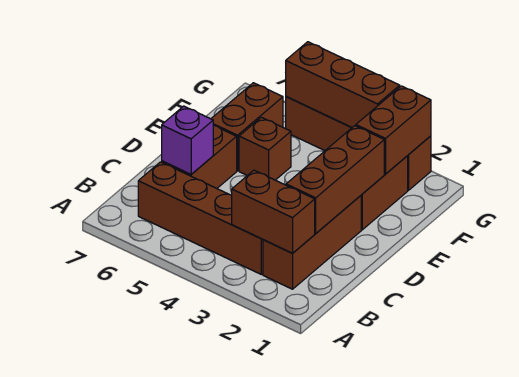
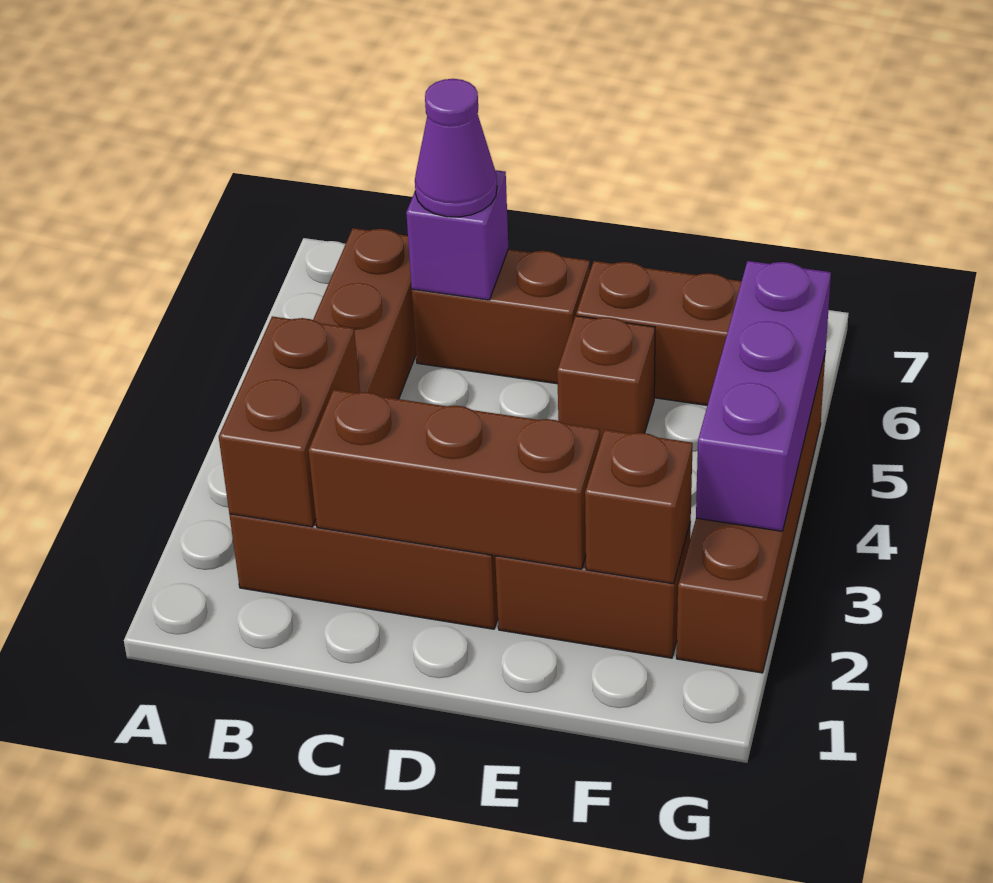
none -> purple cone C6 level 3
brown brick F2:G2 level 2 -> brown brick F2 level 2
brown brick G3:G5 level 2 -> purple brick G3:G5 level 2

